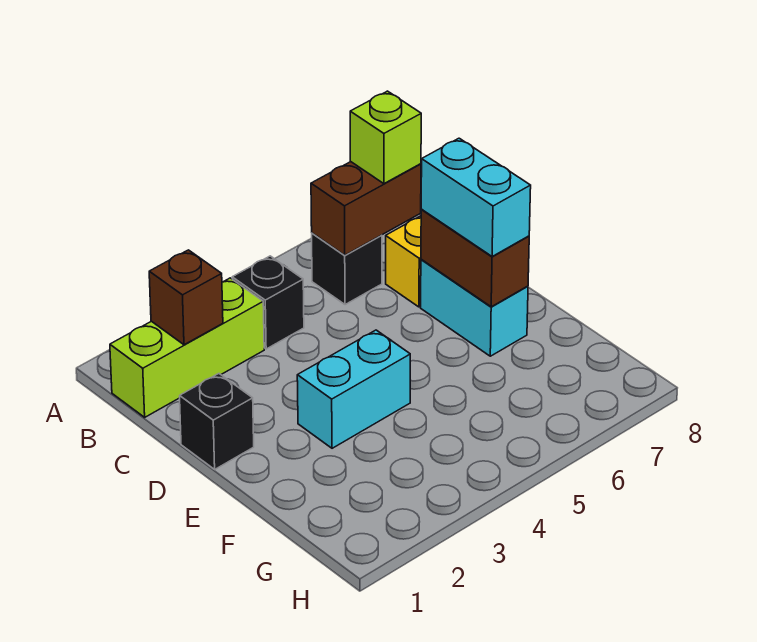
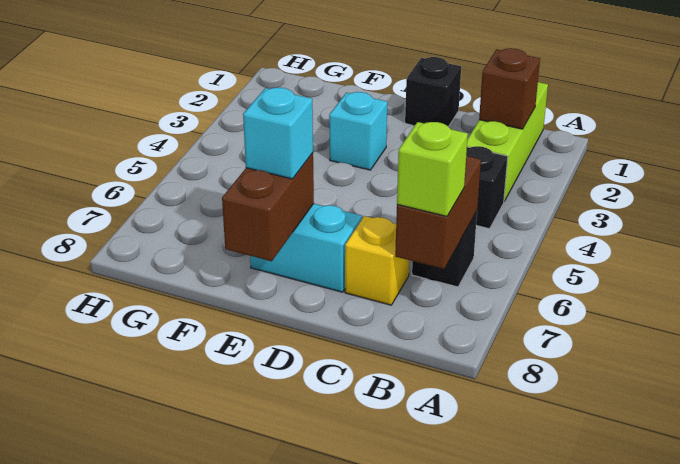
brown brick D7:E7 level 2 -> brown brick E7:E8 level 2
cyan brick D7:E7 level 3 -> cyan brick E7 level 3
cyan brick E3:E4 level 1 -> cyan brick E3 level 1

